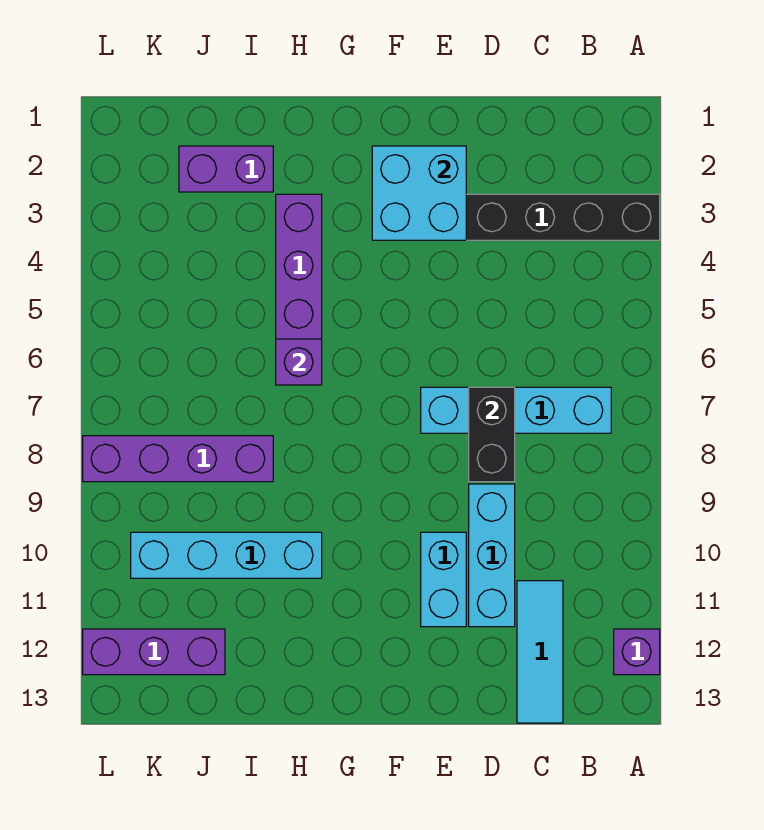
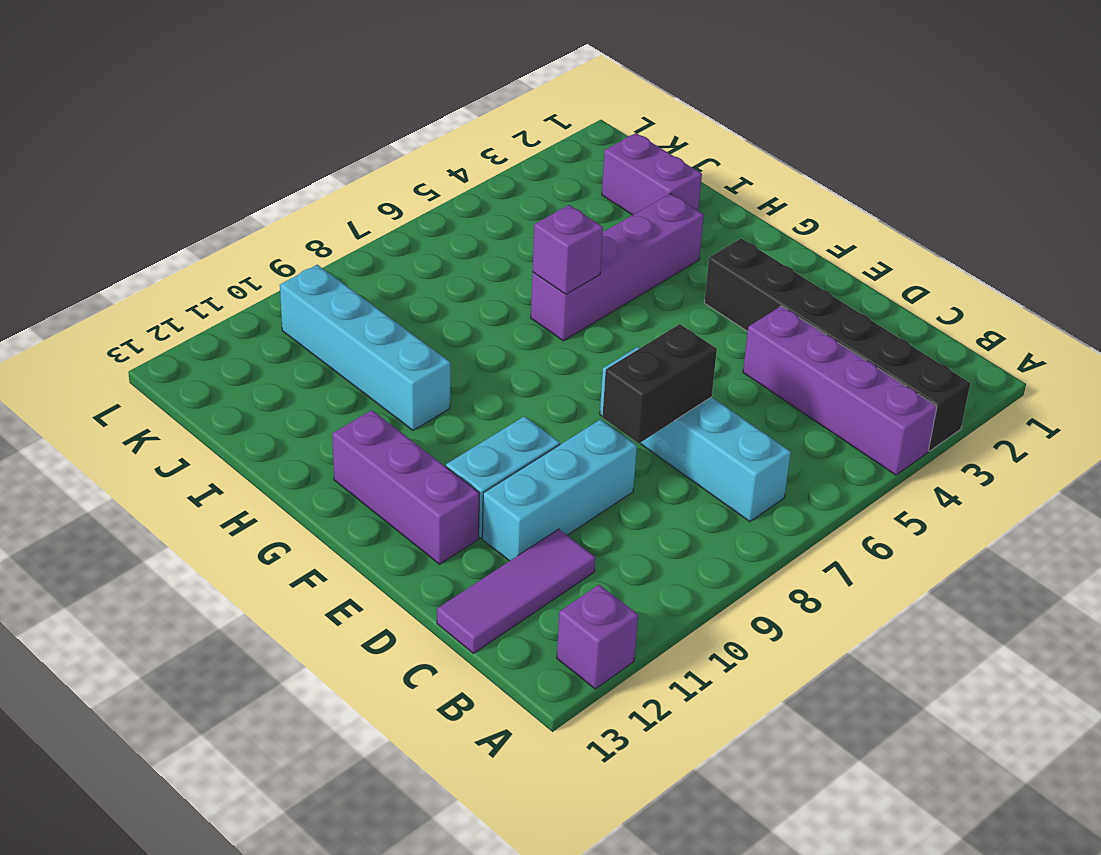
cyan tile C11:C13 level 1 -> purple tile C11:C13 level 1
cyan brick E2:F3 level 2 -> none
purple brick I8:L8 level 1 -> purple brick A4:D4 level 1
purple brick J12:L12 level 1 -> purple brick E12:G12 level 1

